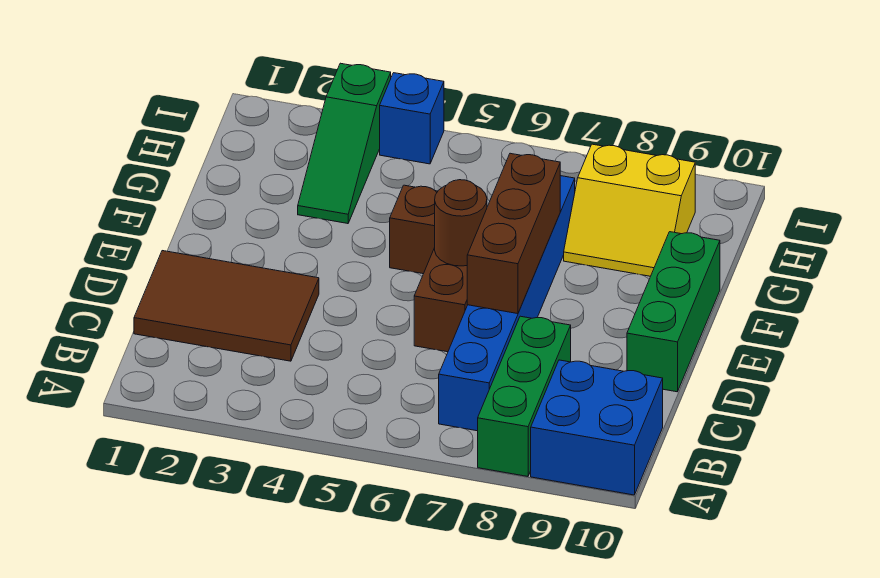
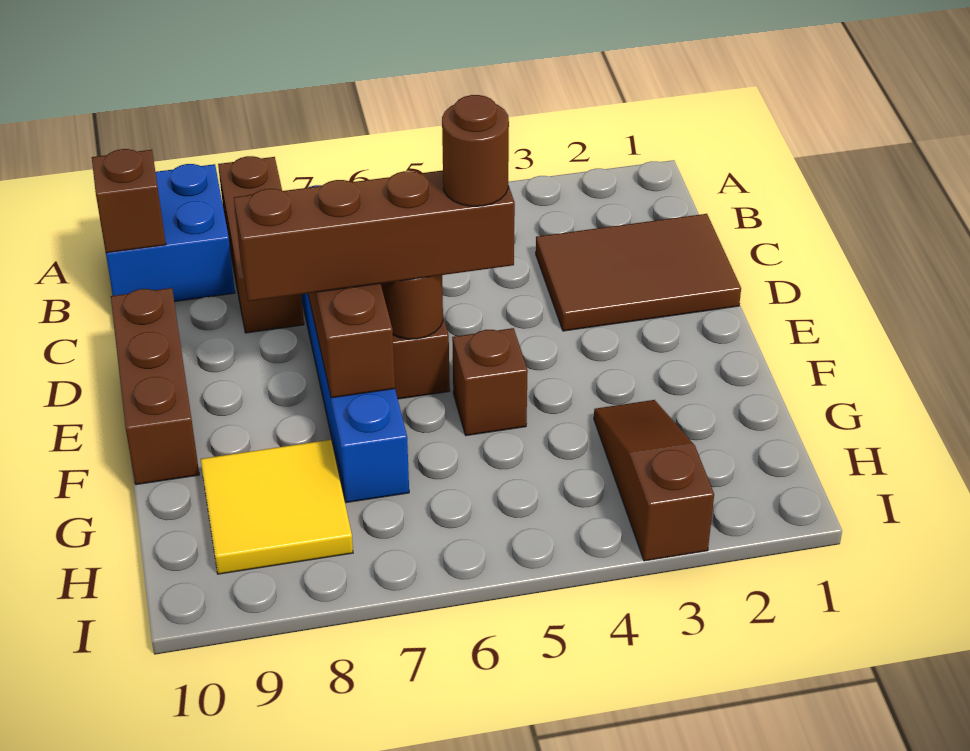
green brick A8:C8 level 1 -> brown brick A8:C8 level 1
none -> brown brick B10 level 2
green brick D10:F10 level 1 -> brown brick D10:F10 level 1
none -> brown brick E5:E8 level 3
none -> brown round brick E5 level 4
green slope G3:I3 level 1 top I -> brown slope G3:I3 level 1 top I
yellow slope G8:H9 level 1 top H -> yellow tile G8:H9 level 1
blue brick I4 level 1 -> none

